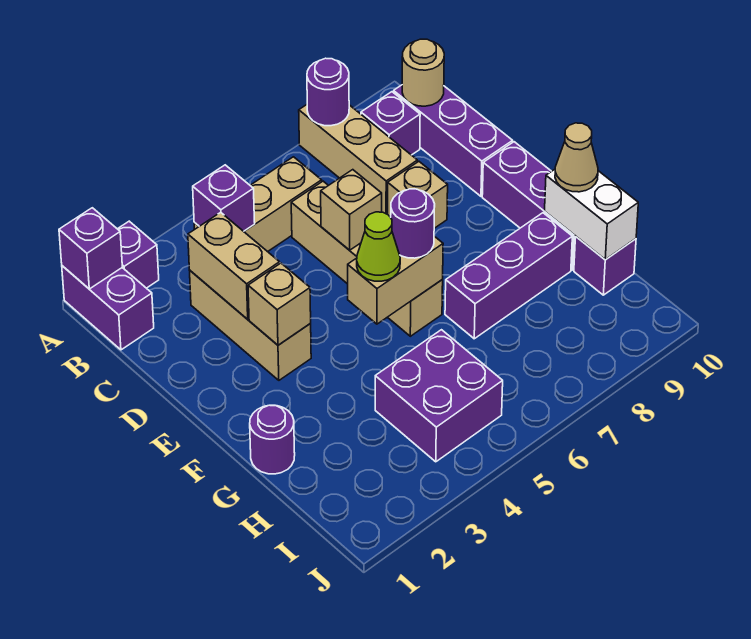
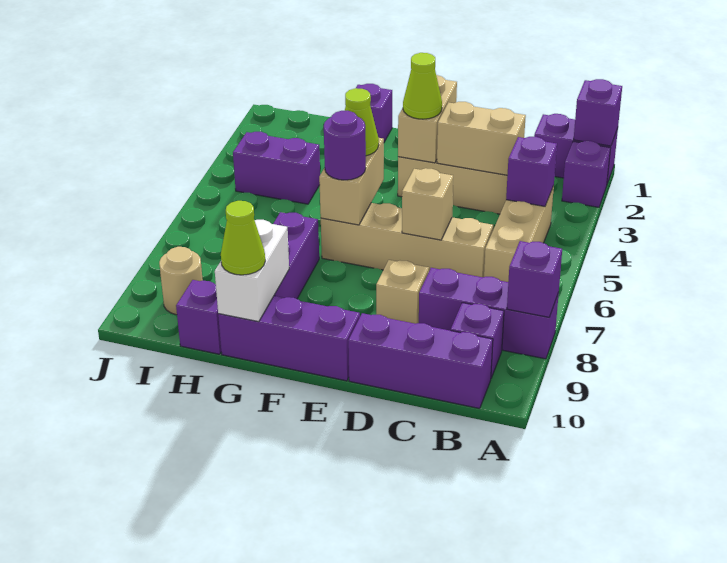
tan brick A8:C8 level 1 -> purple brick A8:C8 level 1
purple round brick A8 level 2 -> purple brick A8 level 2
tan round brick B10 level 2 -> tan round brick I9 level 1
tan brick E3 level 2 -> tan brick E2:E3 level 2
none -> lime cone E3 level 3
purple round brick G1 level 1 -> purple brick G1 level 1
white brick G10:H10 level 2 -> white brick G9:G10 level 2
tan cone G10 level 3 -> lime cone G10 level 3
purple brick H4:I5 level 1 -> purple brick H4:I4 level 1

